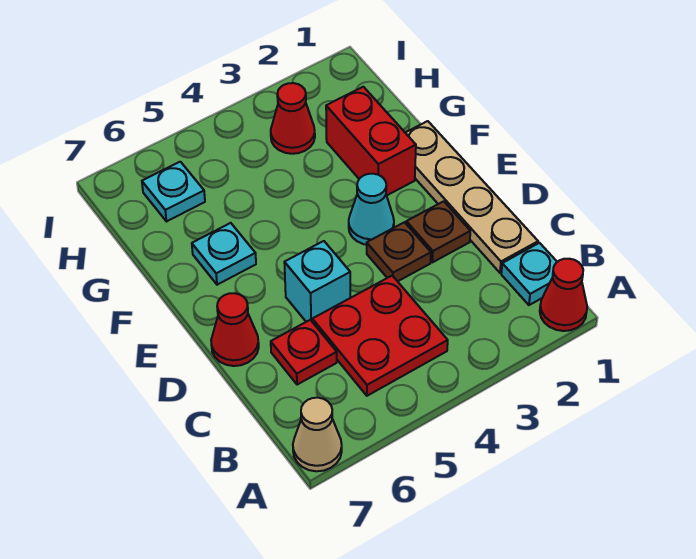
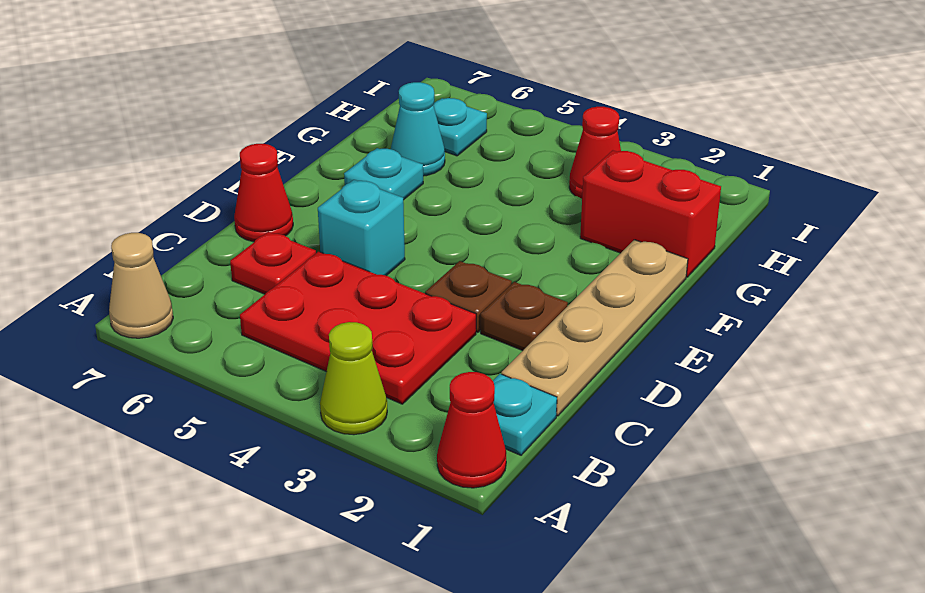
none -> lime cone A3 level 1
red plate B4:C5 level 1 -> red plate B3:C5 level 1
cyan cone E3 level 1 -> cyan cone G6 level 1
red brick F2:G2 level 1 -> red brick G1:G2 level 1

